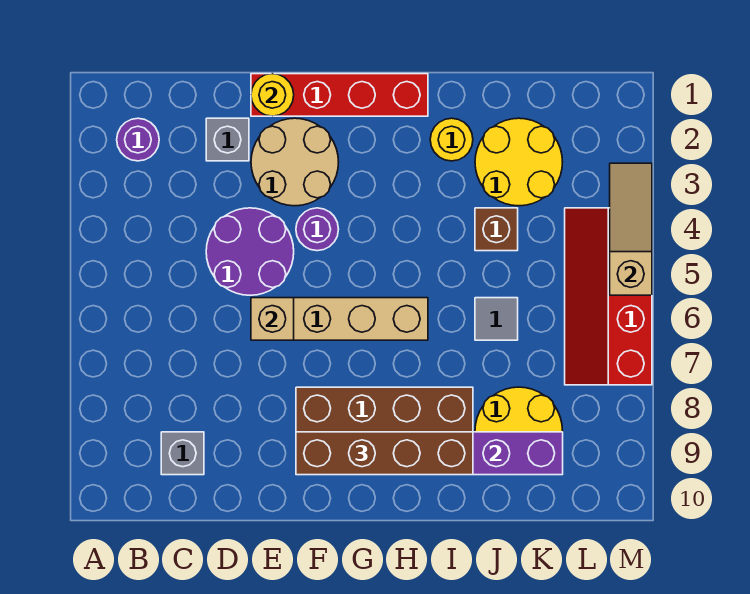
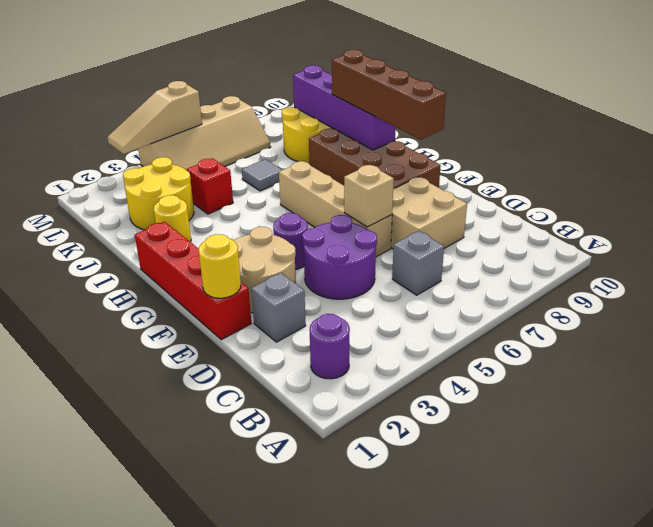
grey brick C9 level 1 -> grey brick C6 level 1
none -> tan brick D7:E8 level 1
brown brick J4 level 1 -> red brick J4 level 1
red slope L4:M7 level 1 top M -> tan slope L4:M7 level 1 top M

